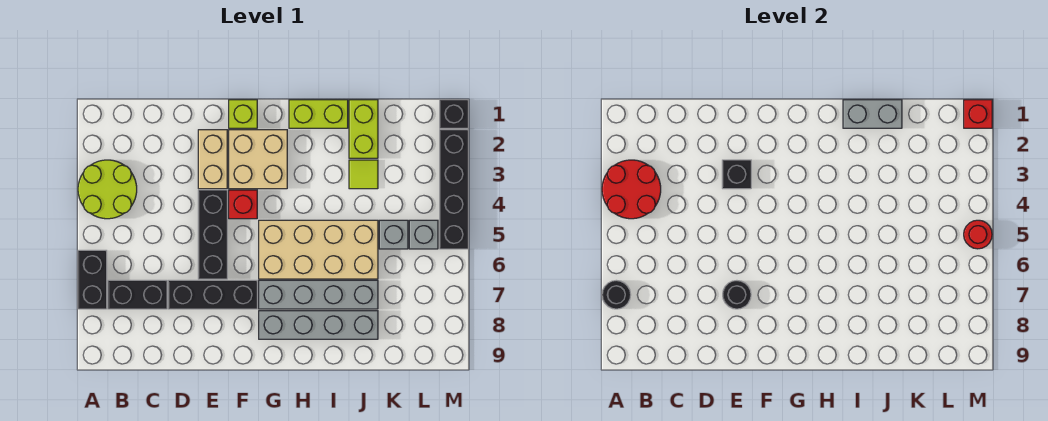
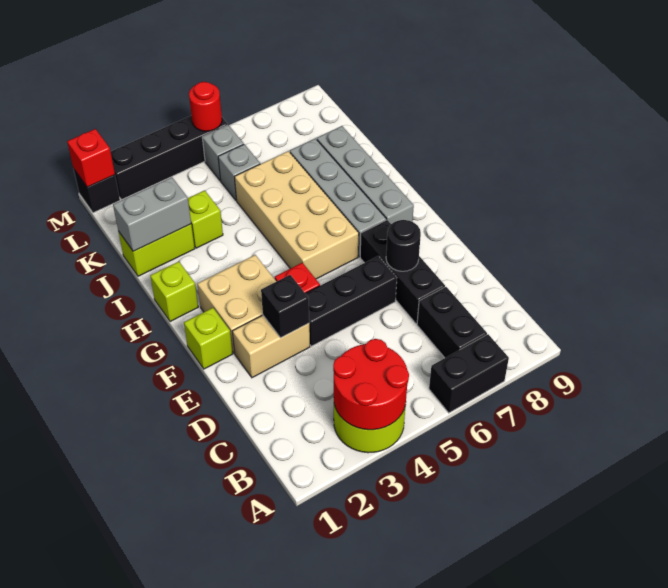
black round brick A7 level 2 -> none
lime brick H1:I1 level 1 -> lime brick H1 level 1
grey brick I1:J1 level 2 -> grey brick J1:J2 level 2
lime tile J3 level 1 -> lime brick J3 level 1

